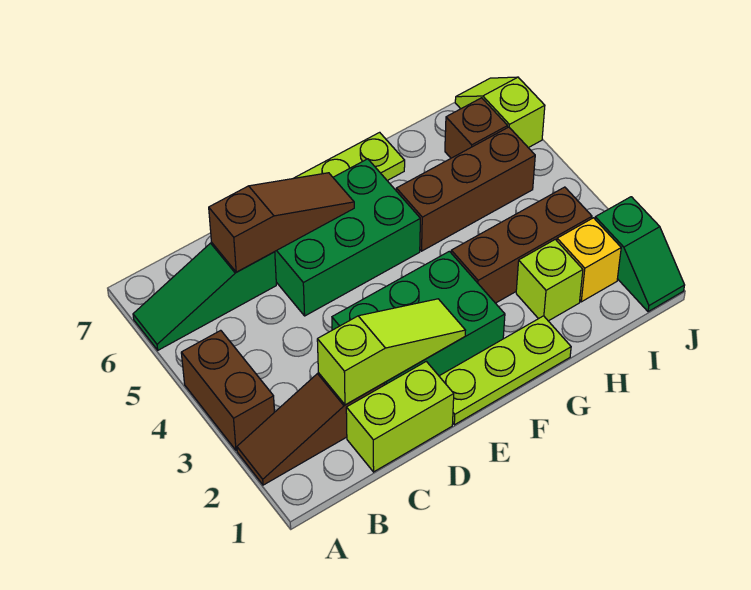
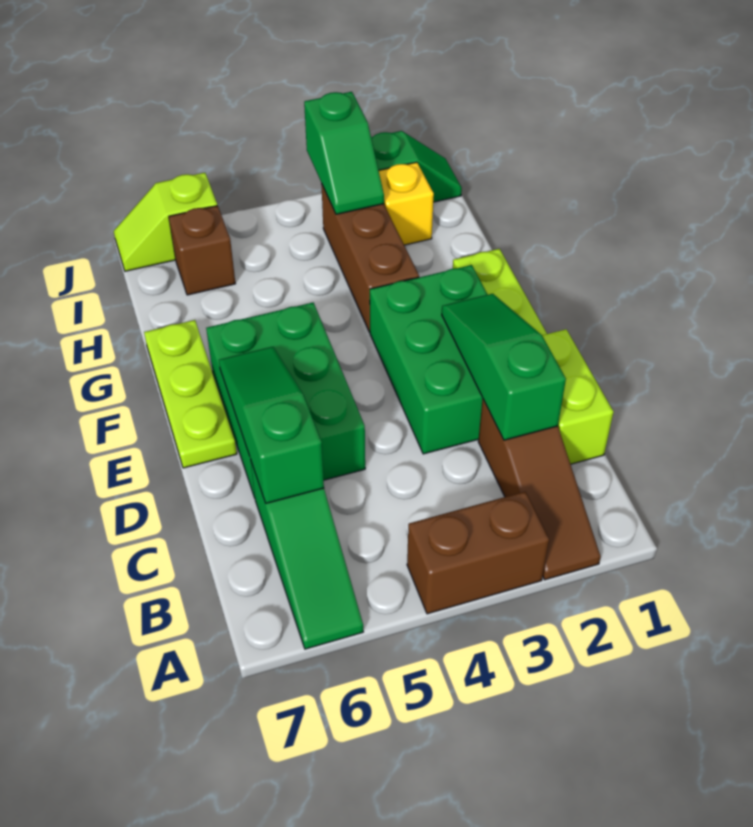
lime slope C2:E2 level 2 top C -> green slope C2:E2 level 2 top C
brown slope C6:E6 level 2 top C -> green slope C6:E6 level 2 top C
brown brick G5:I5 level 1 -> none
lime brick H2 level 1 -> none
none -> green slope I3:J3 level 2 top J

